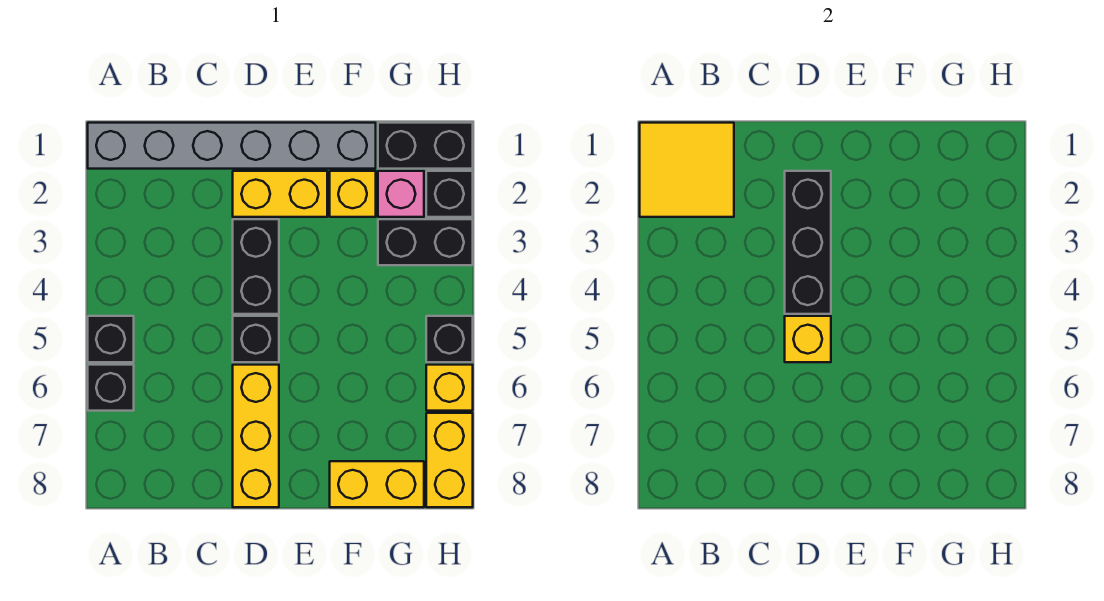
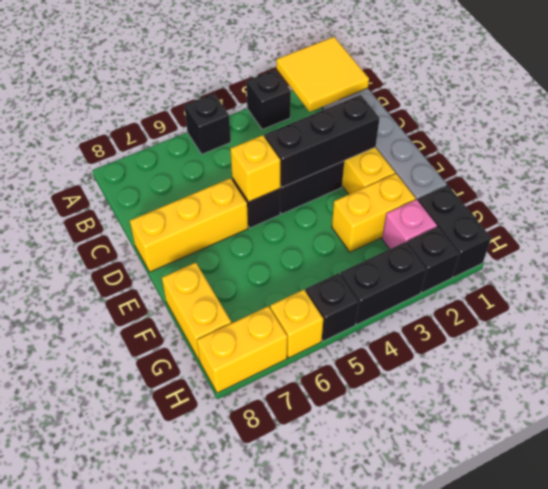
black brick A6 level 1 -> black brick A3 level 1
yellow brick F2 level 1 -> yellow brick F2:F3 level 1
black brick G3:H3 level 1 -> black brick H3:H4 level 1

